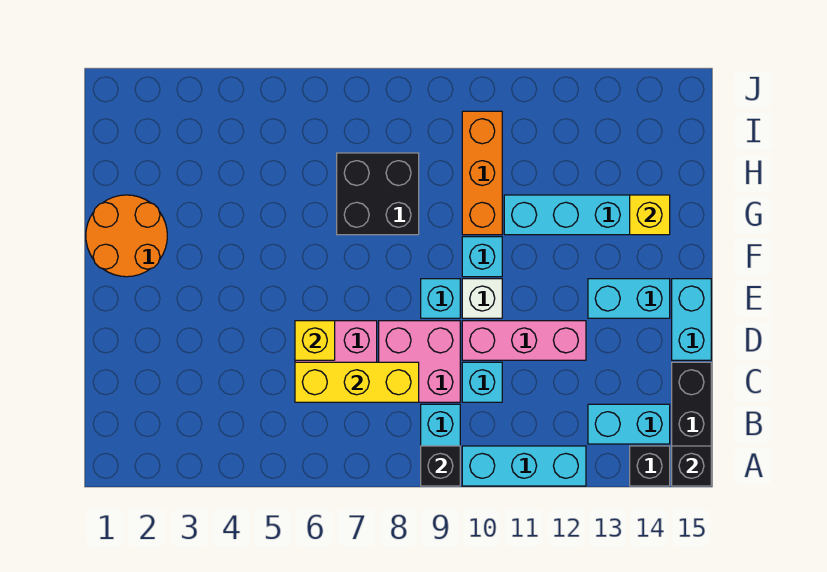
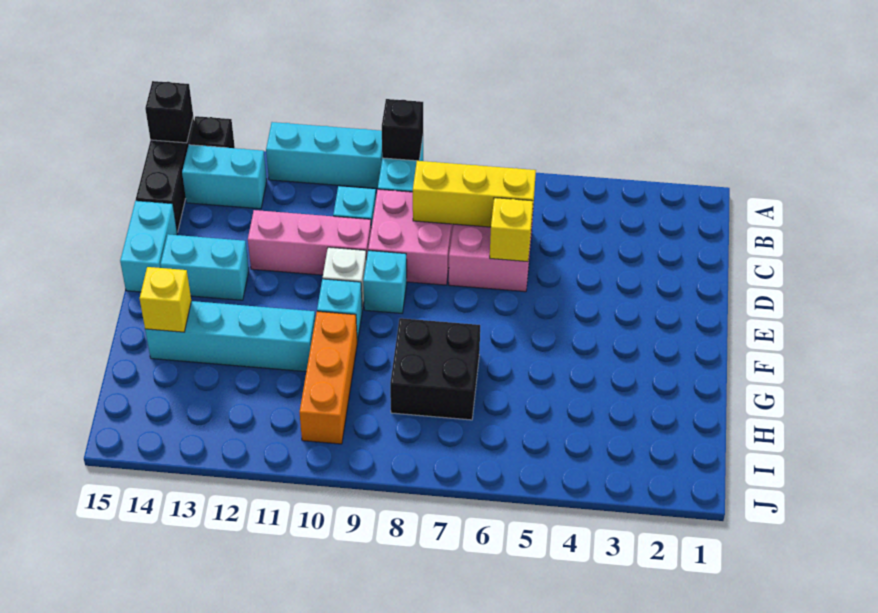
orange round brick F1:G2 level 1 -> none

